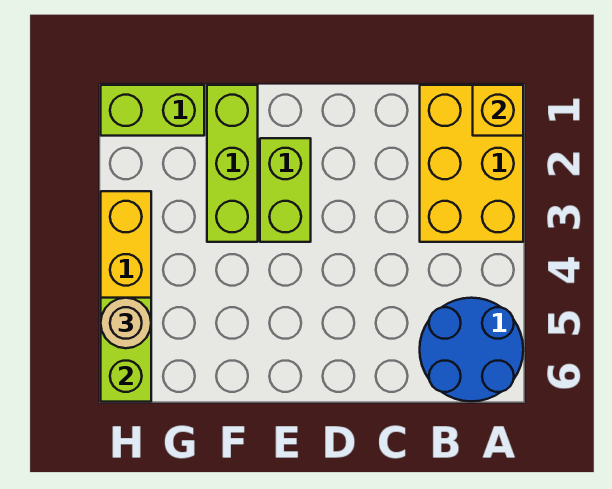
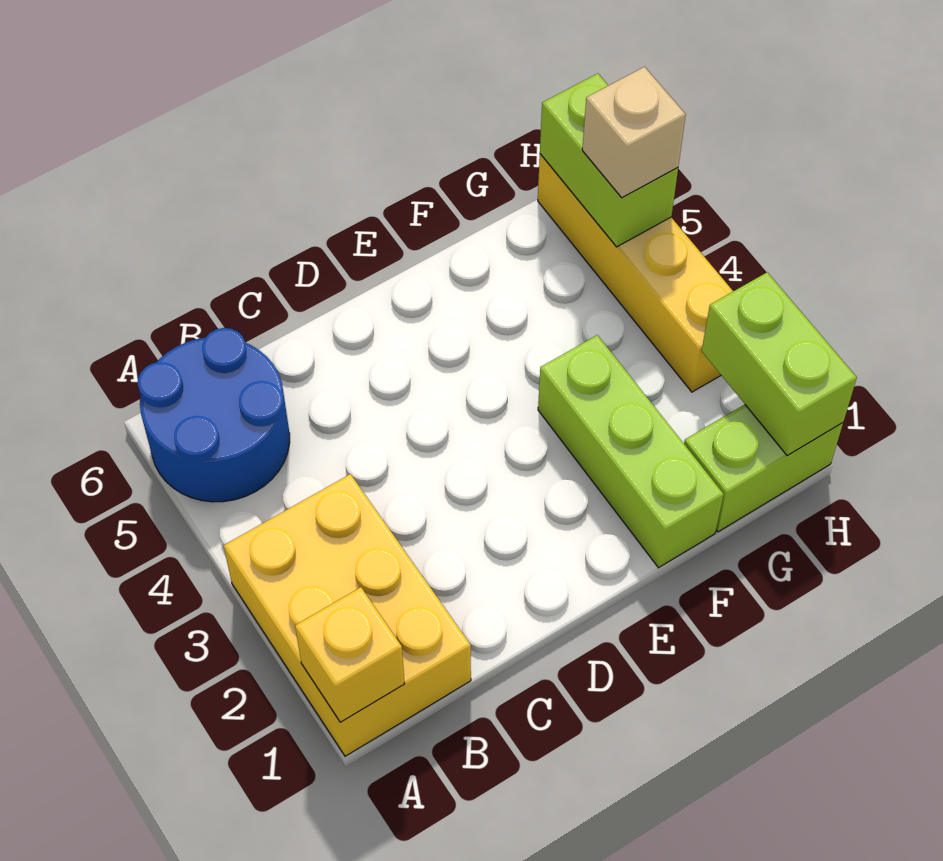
lime brick E2:E3 level 1 -> lime brick H1:H2 level 2
tan round brick H5 level 3 -> tan brick H5 level 3

